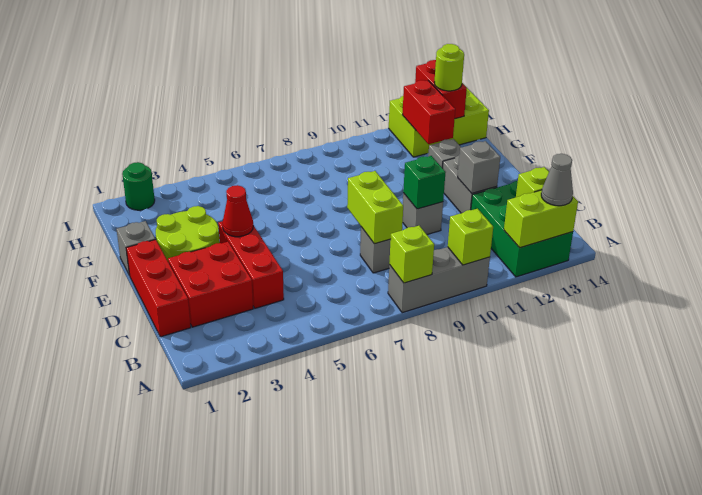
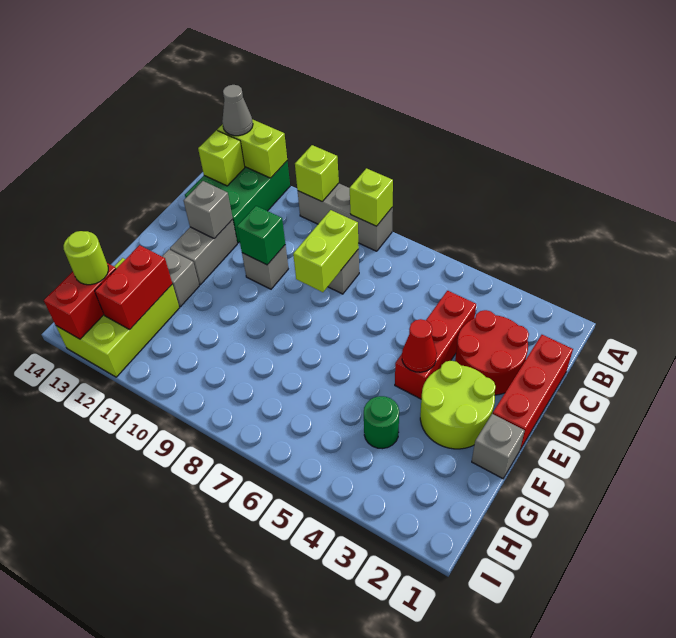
red brick C2:D3 level 1 -> red round brick C2:D3 level 1
lime brick H12:I14 level 1 -> lime brick G12:I13 level 1
green round brick I2 level 1 -> green round brick G4 level 1

